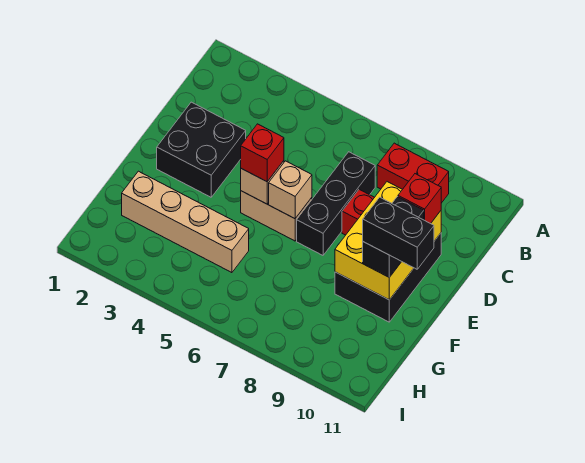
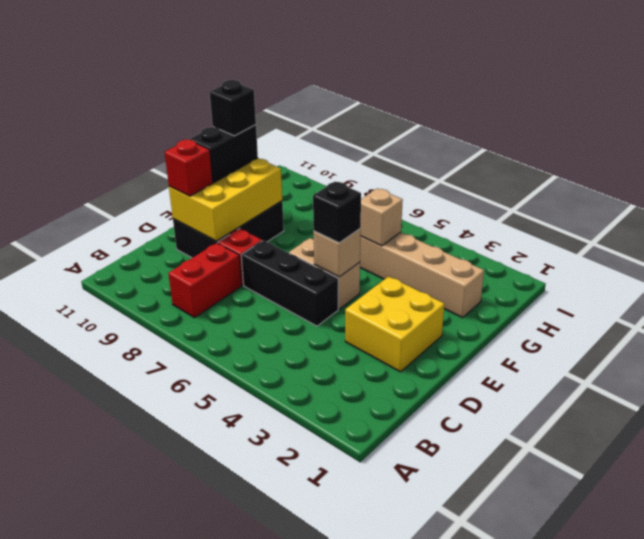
red brick B8:B9 level 1 -> red brick B8:C8 level 1
black brick C7:E7 level 1 -> black brick D5:D7 level 1
black brick D2:E3 level 1 -> yellow brick D2:E3 level 1
red brick E5 level 3 -> black brick E5 level 3
tan brick E6 level 2 -> tan brick G5 level 2
black brick F10:F11 level 4 -> black brick F10 level 4

